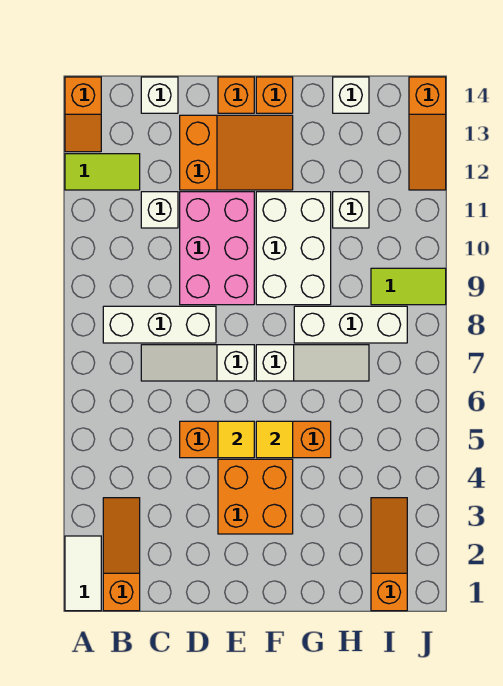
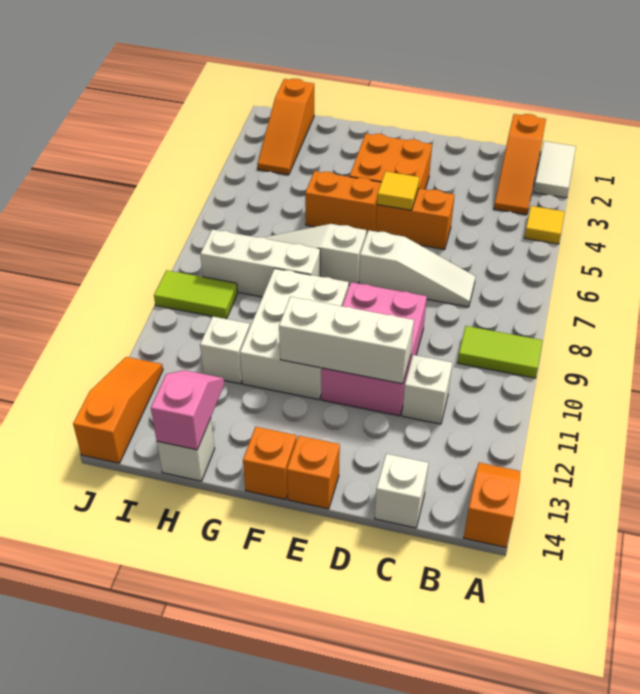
lime tile A12:B12 level 1 -> lime tile A9:B9 level 1
white brick B8:D8 level 1 -> white brick D11:F11 level 2
orange slope D12:F13 level 1 top D -> none
yellow tile F5 level 2 -> yellow tile A4 level 1
none -> pink slope H13:H14 level 2 top 14

